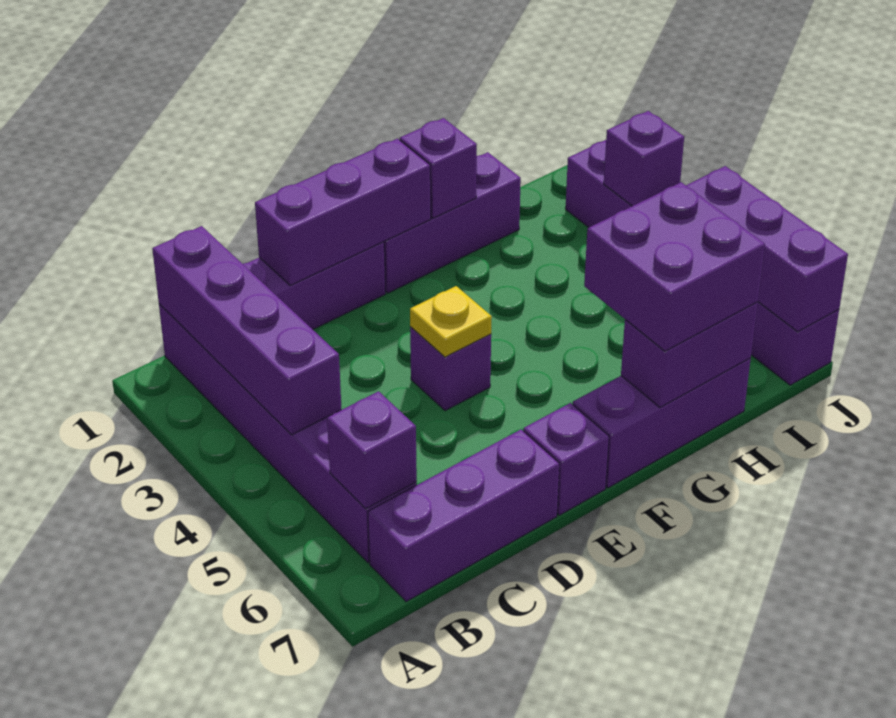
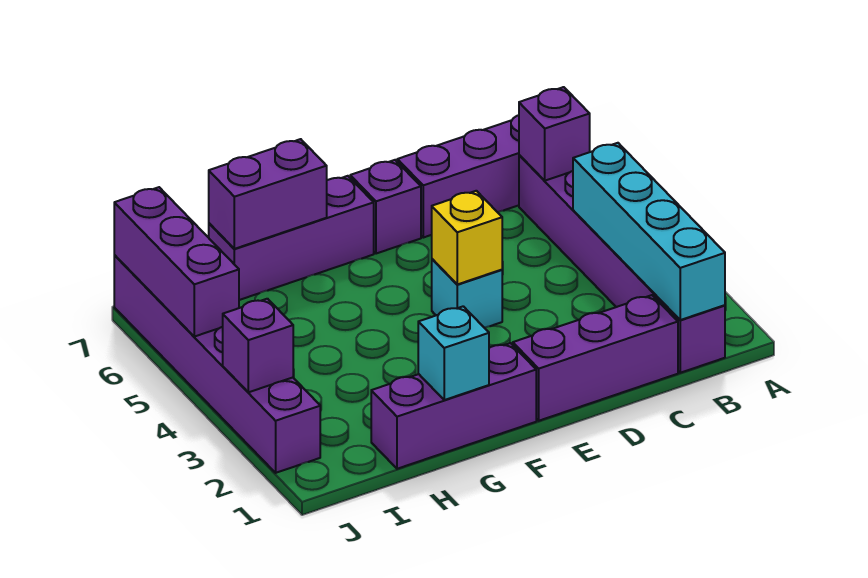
purple brick B1:B4 level 2 -> cyan brick B1:B4 level 2
purple brick D1:F1 level 2 -> none
purple brick E4 level 1 -> cyan brick E4 level 1
yellow plate E4 level 2 -> yellow brick E4 level 2
purple brick G1 level 2 -> cyan brick G1 level 2
purple brick G6:H7 level 3 -> none

